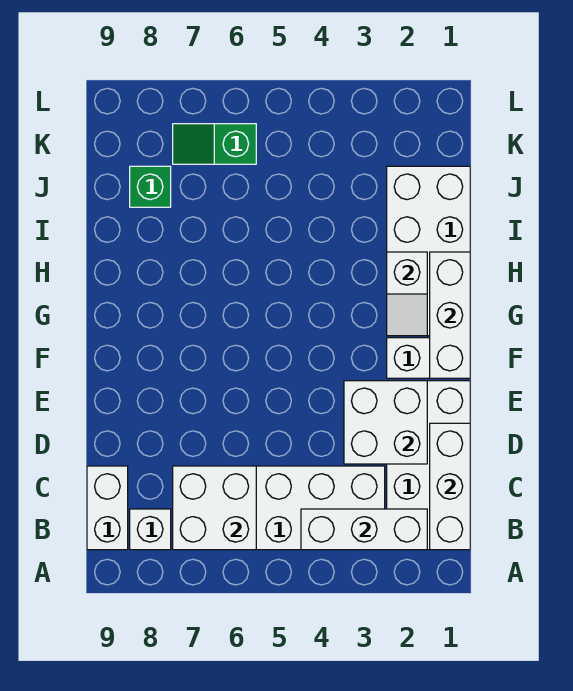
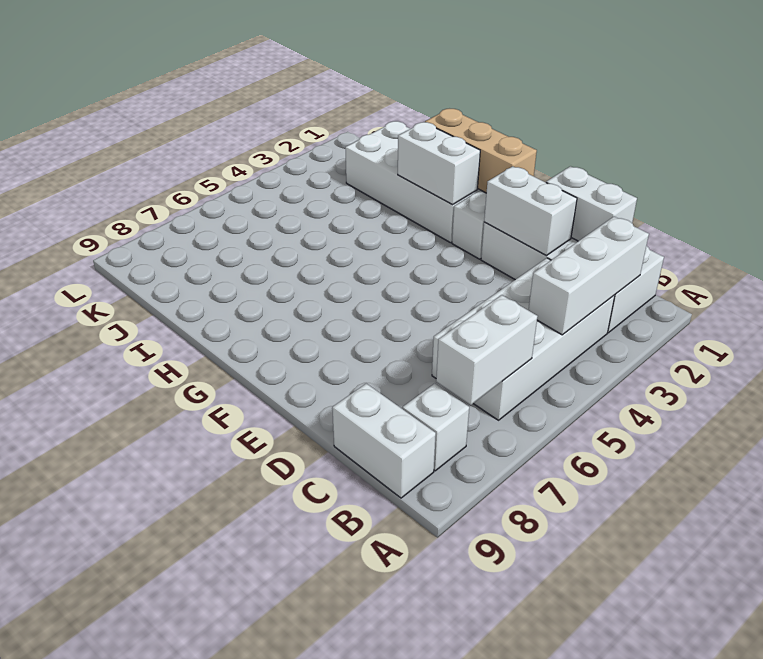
white brick B1:D1 level 2 -> white brick C1:D1 level 2
white brick B6:C7 level 2 -> white brick B6:B7 level 2
white brick D2:E3 level 2 -> white brick D2:E2 level 2
white brick F1:H1 level 2 -> tan brick F1:H1 level 2
white slope G2:H2 level 2 top H -> white brick G2:H2 level 2
green brick J8 level 1 -> none
green slope K6:K7 level 1 top 6 -> none

